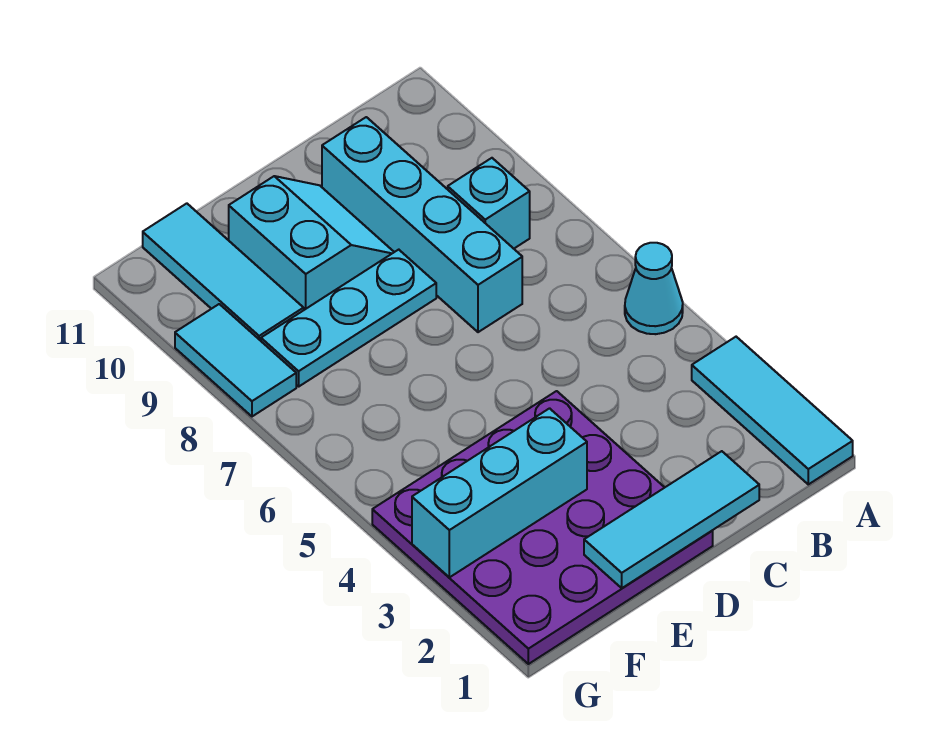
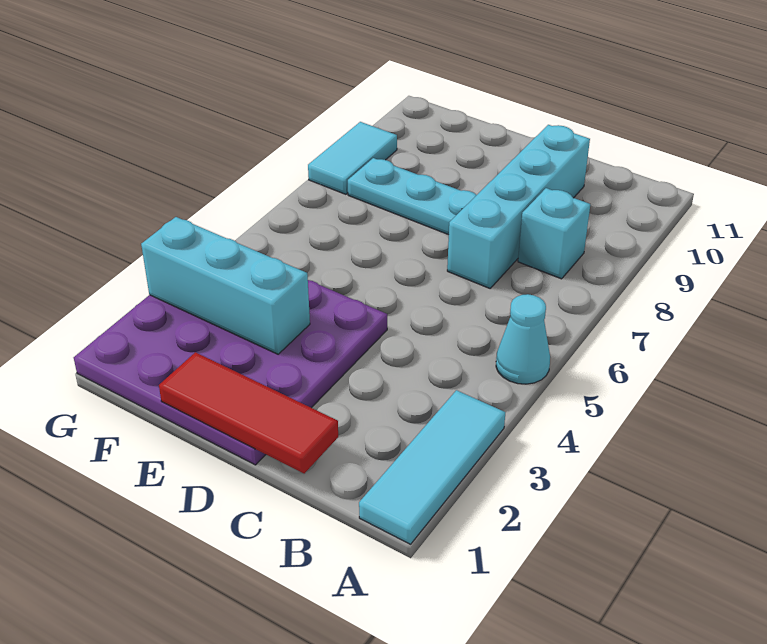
cyan tile C1:E1 level 2 -> red tile C1:E1 level 2
cyan slope D9:E10 level 1 top E -> none
cyan tile F9:F11 level 1 -> none

